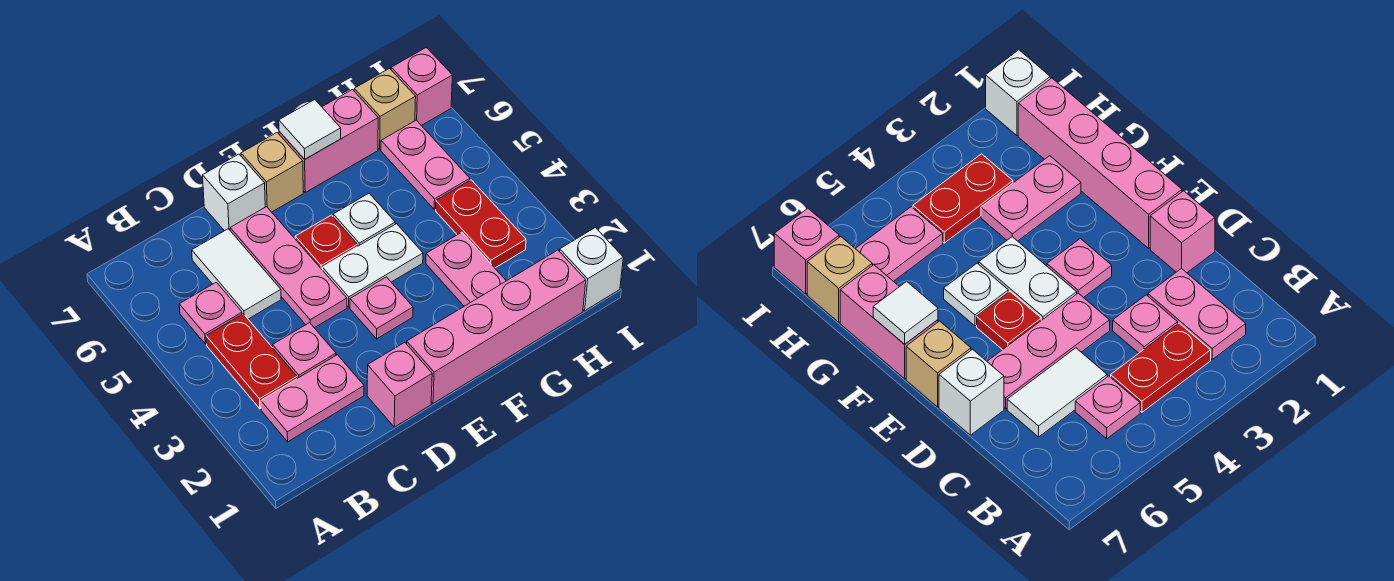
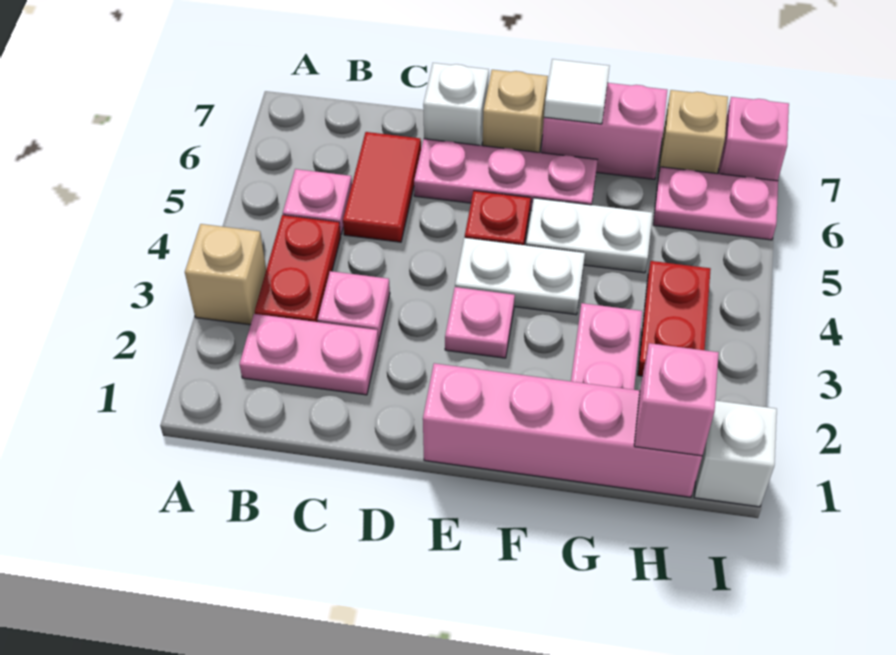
none -> tan brick A3 level 1
white tile C5:C6 level 1 -> red tile C5:C6 level 1
pink brick D1 level 1 -> pink brick H1 level 2
pink plate D4:D6 level 1 -> pink plate D6:F6 level 1
white plate F5 level 1 -> white plate F5:G5 level 1
pink plate H5:H6 level 1 -> pink plate H6:I6 level 1

